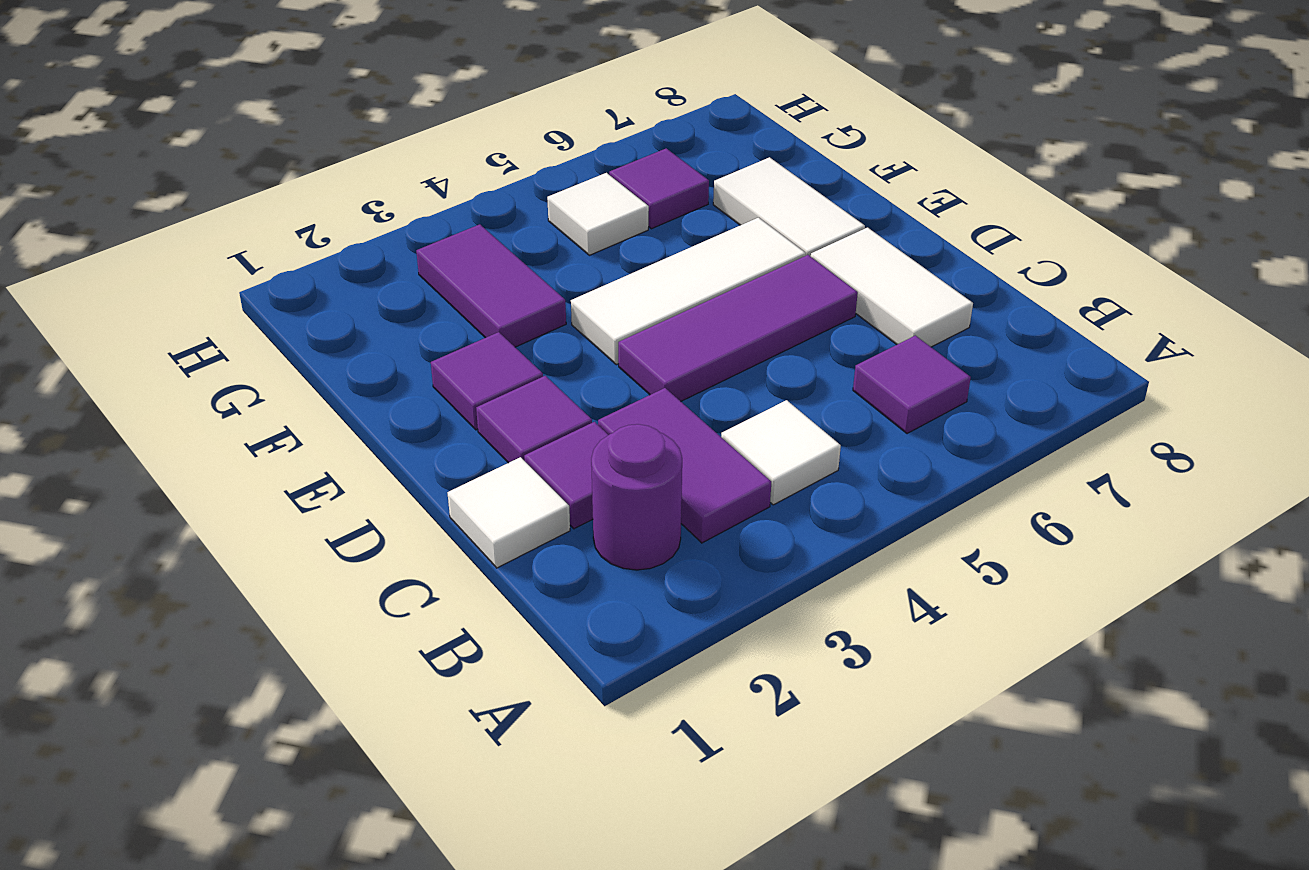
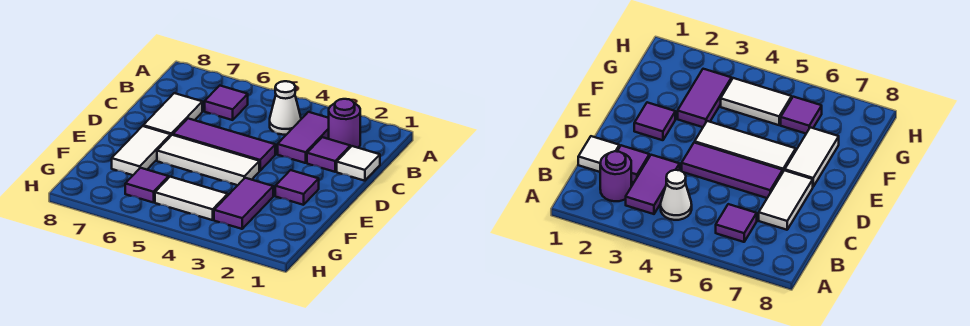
white tile B4 level 1 -> white cone B4 level 1
purple tile D2 level 1 -> none
white tile G5 level 1 -> white tile G4:G5 level 1

